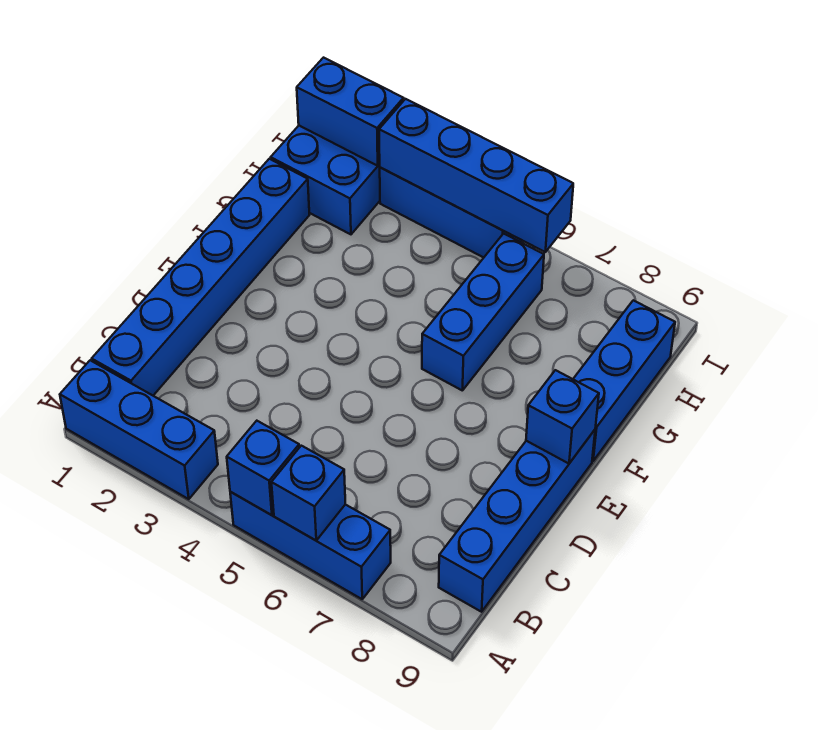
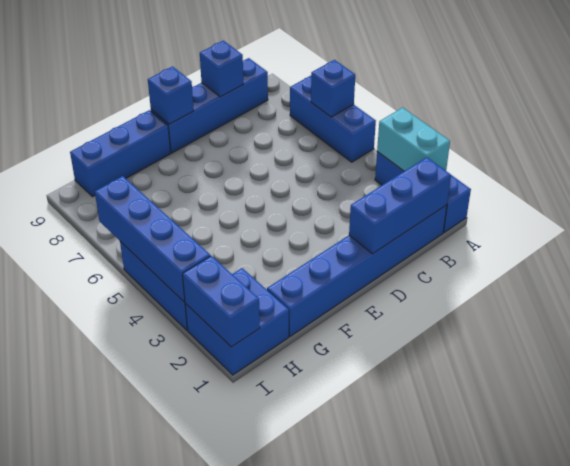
none -> cyan brick A2:A3 level 2
blue brick A5 level 2 -> blue brick C9 level 2
blue brick F6:H6 level 1 -> blue brick B1:D1 level 2

